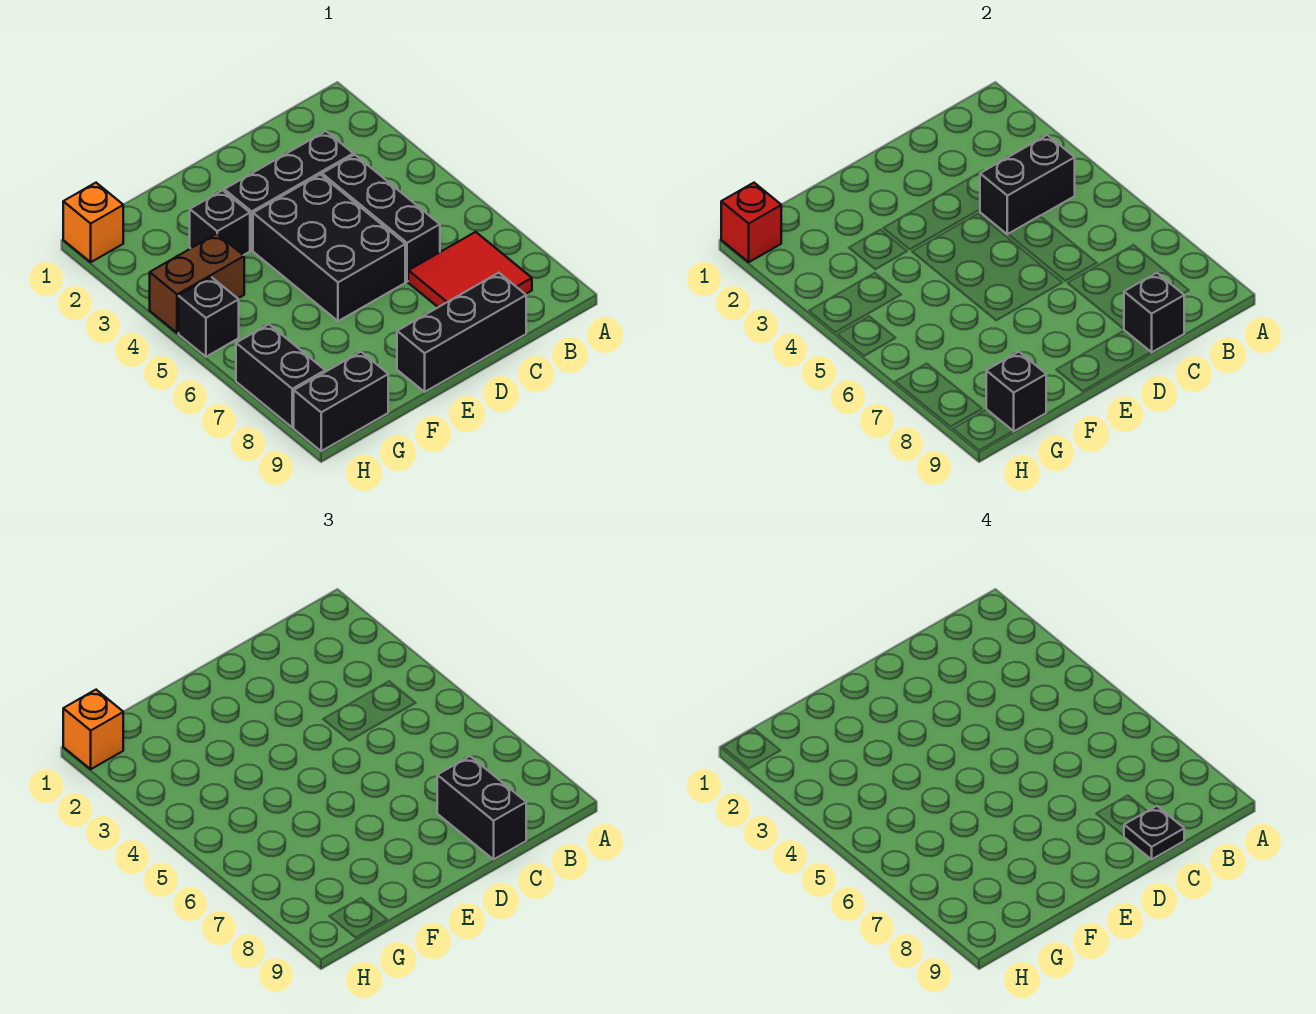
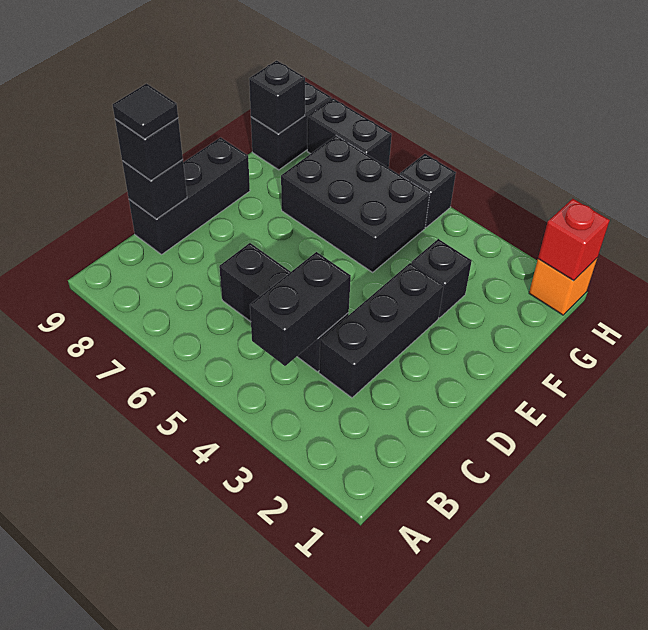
red tile B7:C8 level 1 -> none
black brick C8:C9 level 3 -> black brick C9 level 3
black plate C9 level 4 -> black tile C9 level 4
black brick D4:E6 level 1 -> black brick F5:G7 level 1
brown brick G4:H4 level 1 -> none
orange brick H1 level 3 -> none

